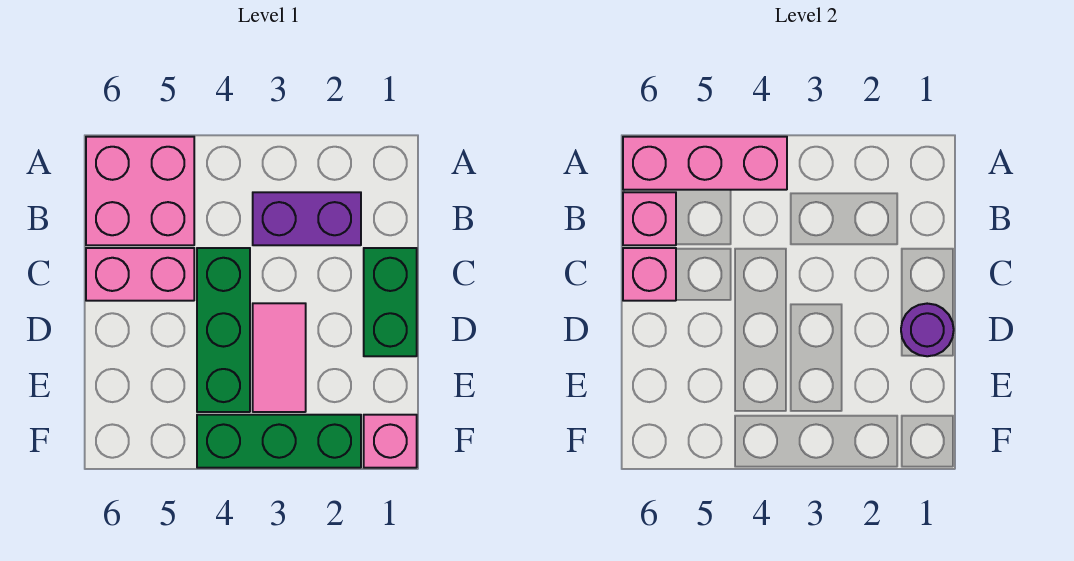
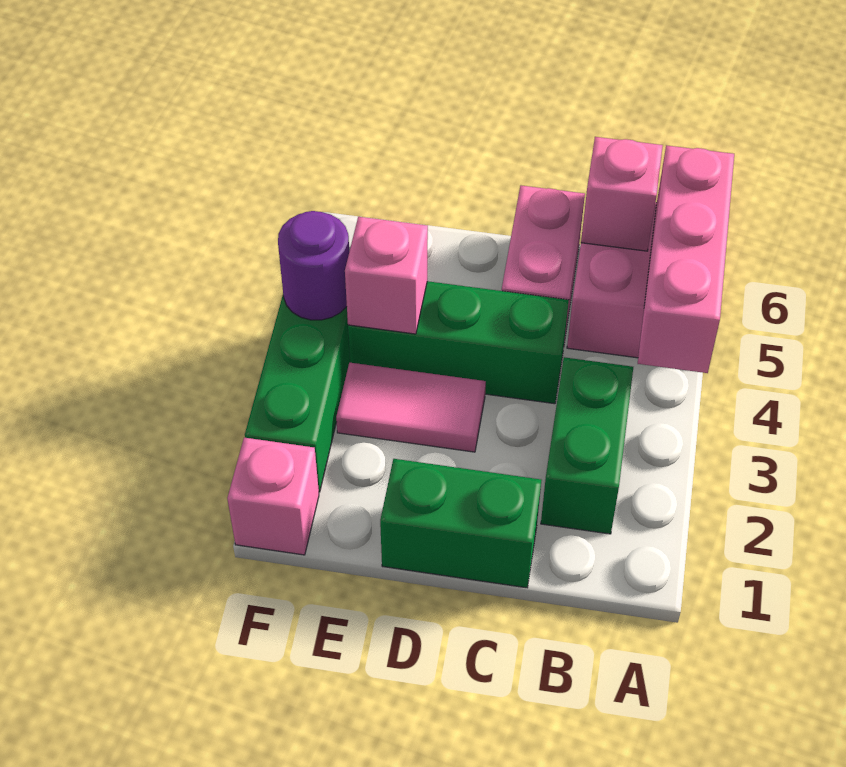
purple brick B2:B3 level 1 -> green brick B2:B3 level 1
pink brick C6 level 2 -> pink brick E4 level 2
purple round brick D1 level 2 -> purple round brick F4 level 2

